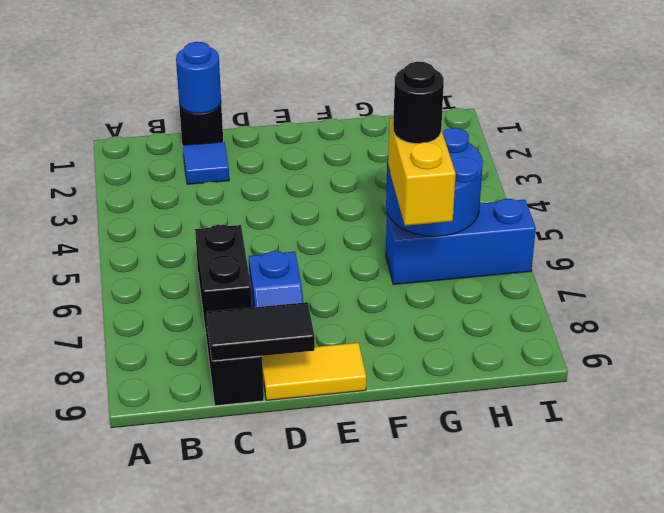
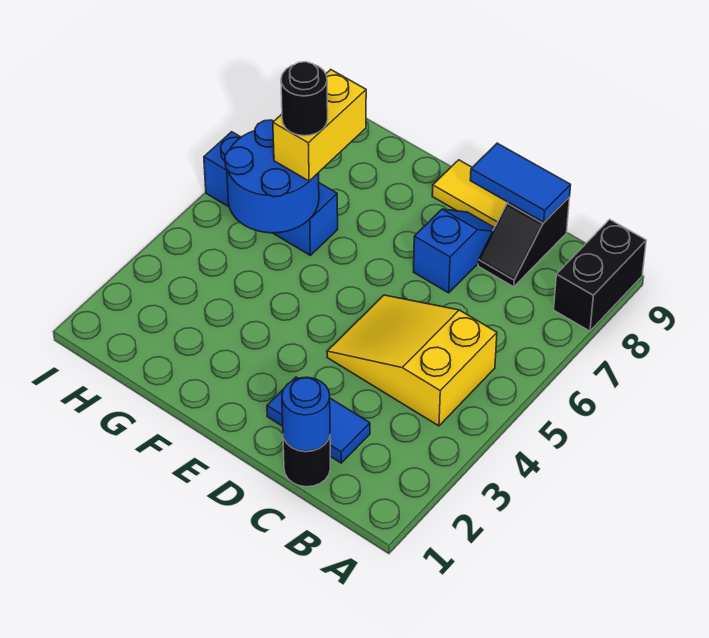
none -> yellow slope B4:D5 level 1 top B
blue tile C2 level 1 -> blue tile C2:D2 level 1
black brick C6:C7 level 1 -> black brick A8:A9 level 1
black tile C9:D9 level 2 -> blue tile C9:D9 level 2

